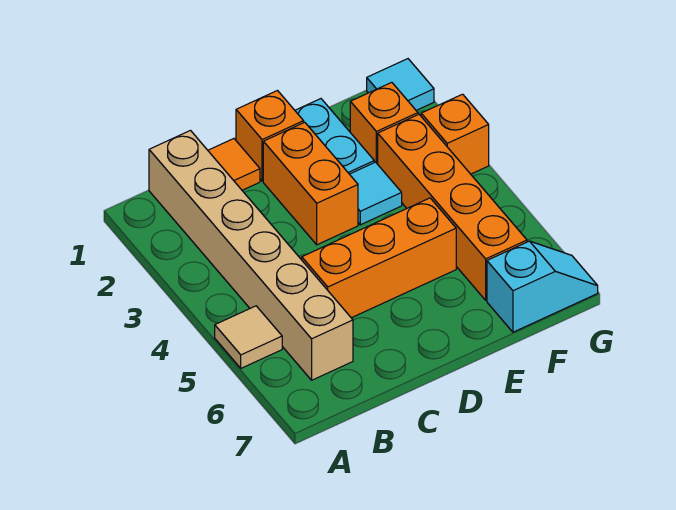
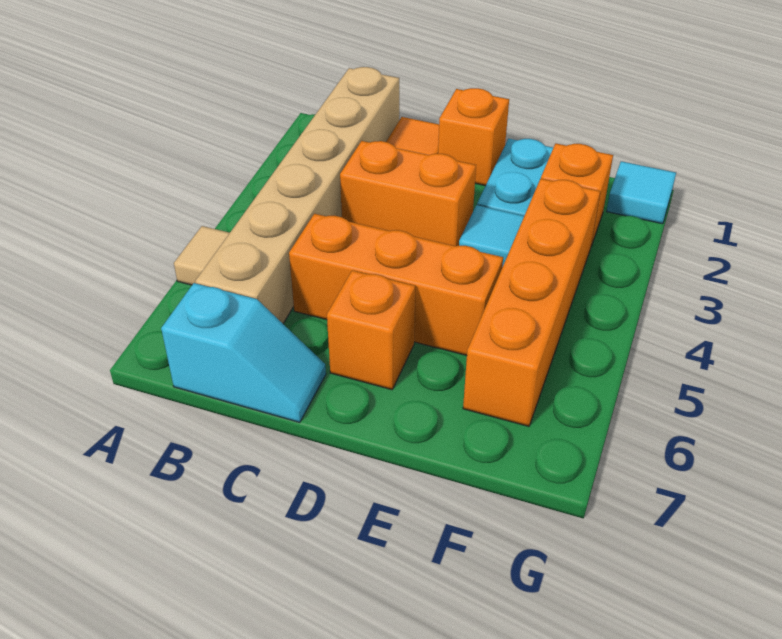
orange brick D2:D3 level 1 -> orange brick C3:D3 level 1
cyan slope F7:G7 level 1 top F -> cyan slope B7:C7 level 1 top B
orange brick G3 level 1 -> orange brick D6 level 1

